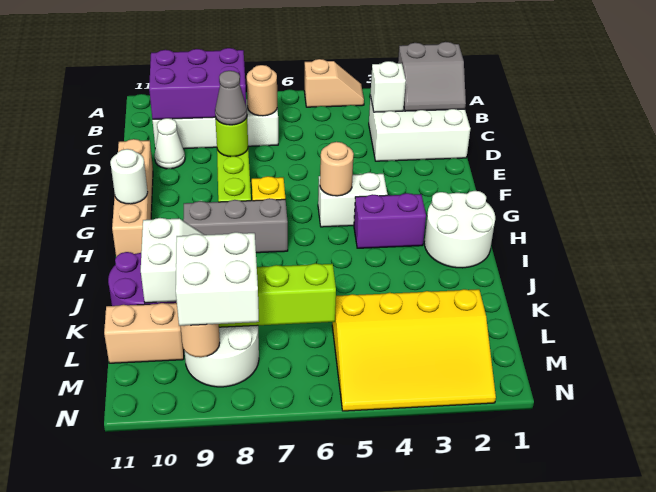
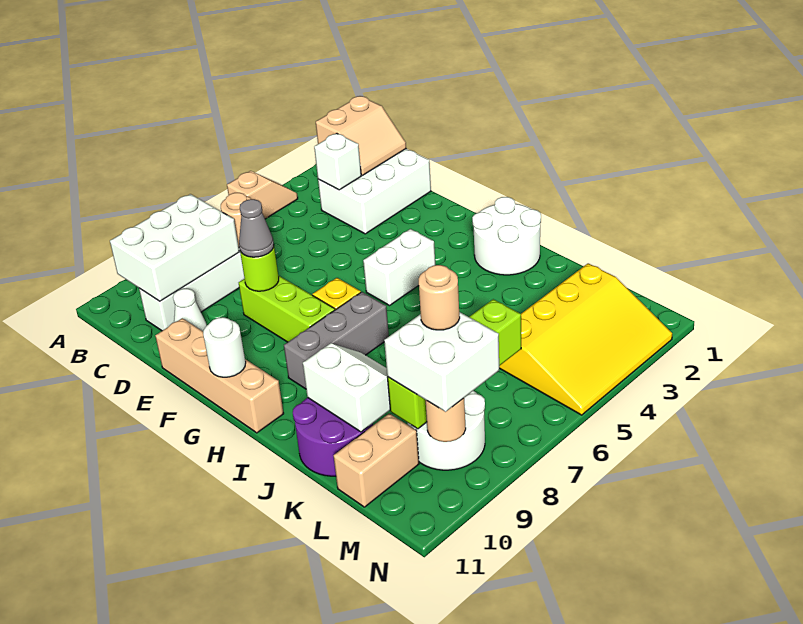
grey slope B1:C2 level 2 top B -> tan slope B1:C2 level 2 top B
purple brick B8:C10 level 2 -> white brick B8:C10 level 2
tan round brick G5 level 2 -> tan round brick L8 level 4
purple brick H3:H4 level 1 -> none

